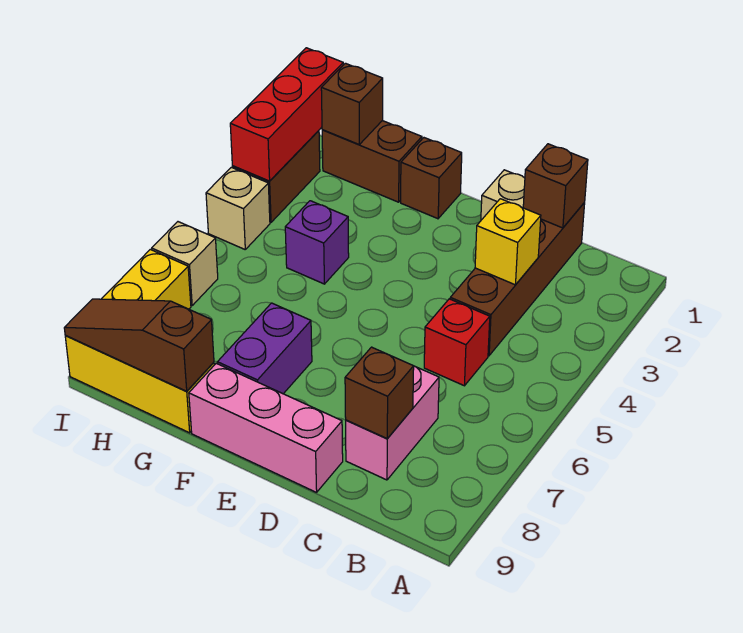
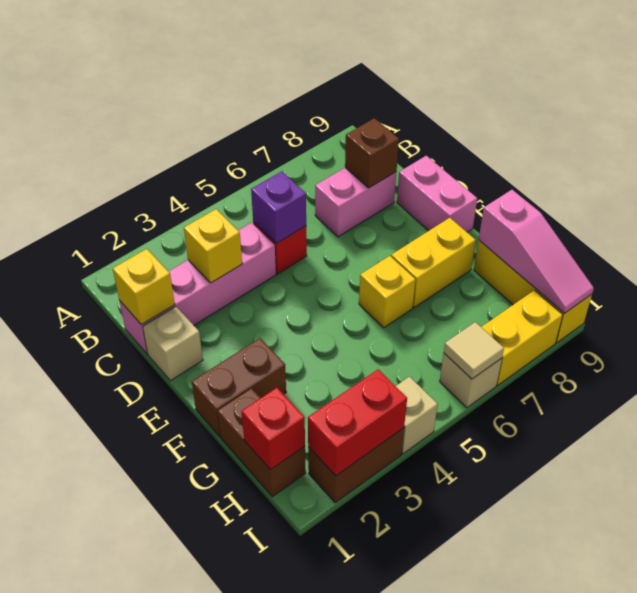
brown brick C1:C4 level 1 -> pink brick C1:C4 level 1
brown brick C1 level 2 -> yellow brick C1 level 2
pink brick D9:F9 level 1 -> pink brick D9:E9 level 1
brown brick F1 level 1 -> brown brick F1:F2 level 1
none -> yellow brick F6 level 1
purple brick F7:F8 level 1 -> yellow brick F7:F8 level 1
purple brick G4 level 1 -> purple brick C5 level 2
brown slope G9:I9 level 2 top G -> pink slope G9:I9 level 2 top G
brown brick H1 level 2 -> red brick H1 level 2
red brick I1:I3 level 2 -> red brick I2:I3 level 2
none -> tan tile I6 level 2

